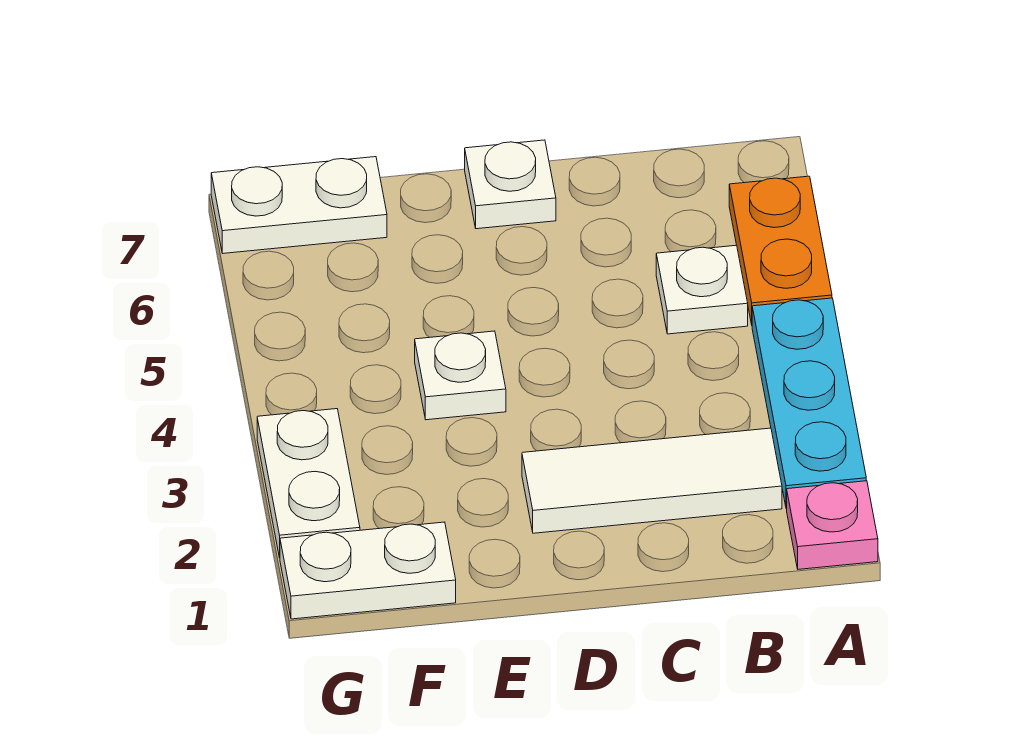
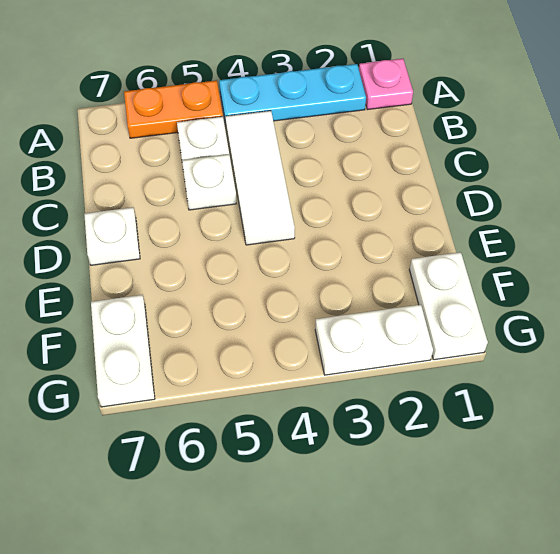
white tile B2:D2 level 1 -> white tile B4:D4 level 1
white plate E4 level 1 -> white plate C5 level 1

